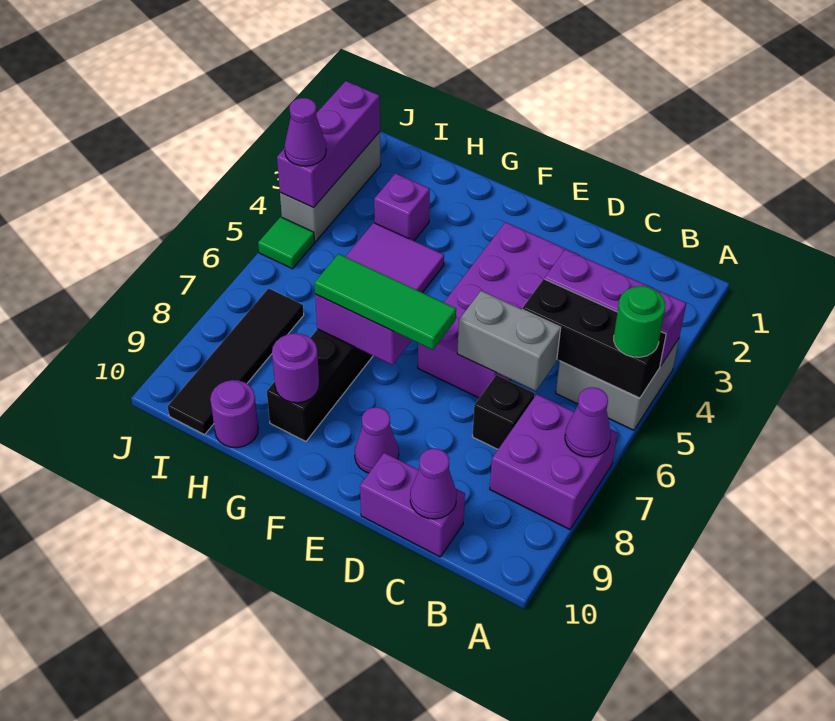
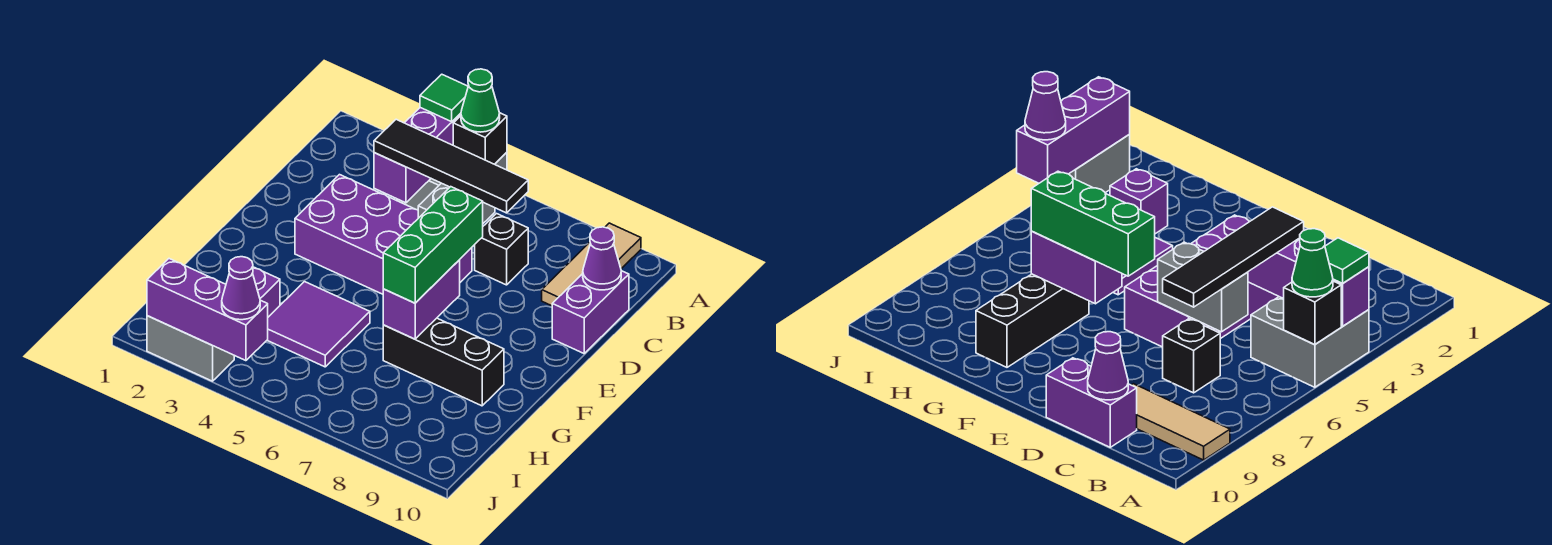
black brick A5:C5 level 2 -> black brick A5 level 2
green round brick A5 level 3 -> green cone A5 level 3
purple brick A7:B8 level 1 -> none
purple cone A7 level 2 -> none
none -> tan tile A9:C9 level 1
green tile E7:G7 level 3 -> green brick E7:G7 level 3
purple cone E9 level 1 -> none
purple round brick G9 level 2 -> none
purple round brick H10 level 1 -> none
black tile I7:I10 level 1 -> black tile C4:C7 level 3
grey brick J2:J4 level 1 -> grey brick J2:J3 level 1
green tile J5 level 1 -> green tile A4 level 3

